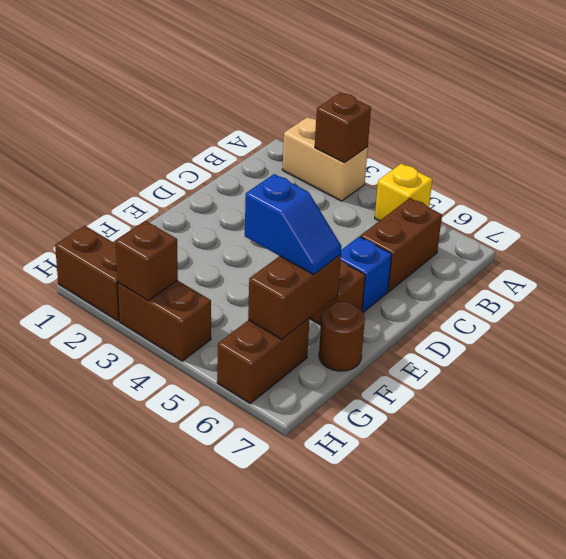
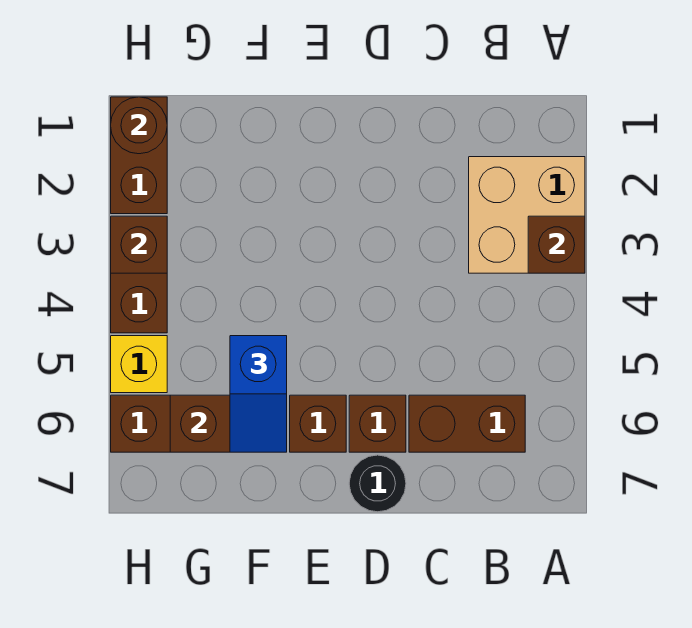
tan brick A2:A3 level 1 -> tan brick A2:B3 level 1
yellow brick A5 level 1 -> yellow brick H5 level 1
blue brick D6 level 1 -> brown brick D6 level 1
none -> black round brick D7 level 1
brown round brick F7 level 1 -> brown round brick H1 level 2

